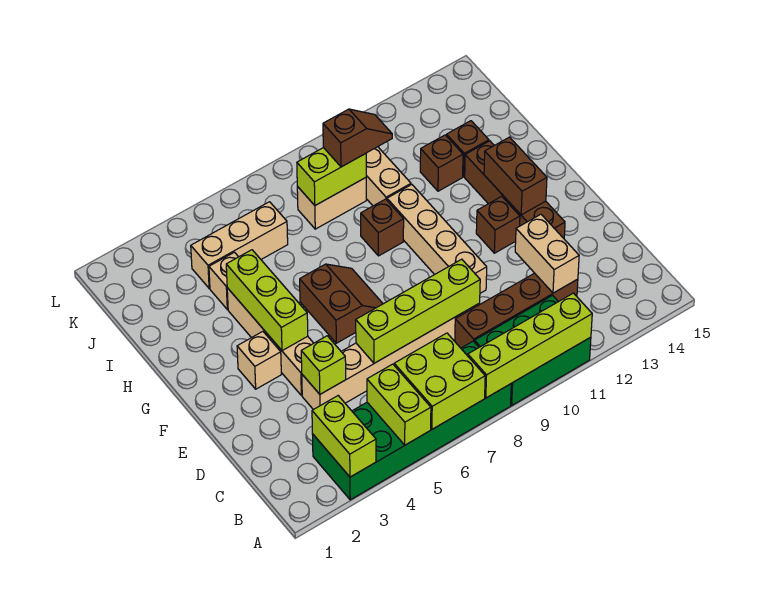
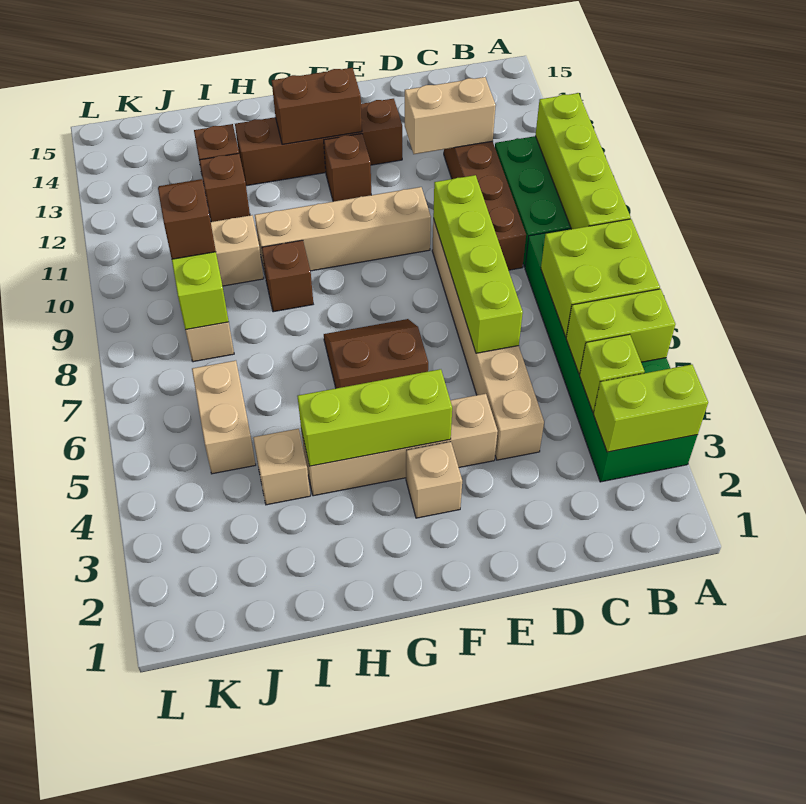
lime brick D4 level 2 -> lime brick B4 level 2
tan brick J4:J6 level 1 -> tan brick J5:J6 level 1

